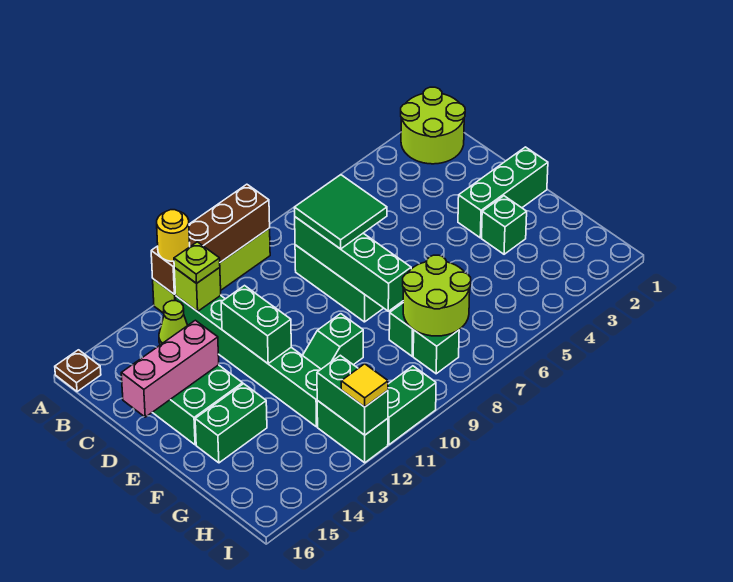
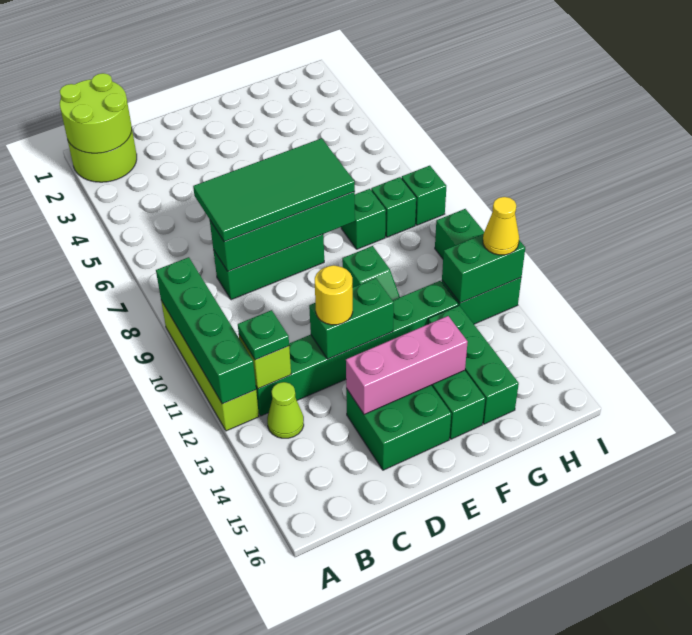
brown brick A9:A12 level 2 -> green brick A9:A12 level 2
yellow round brick A12 level 3 -> yellow round brick D12 level 3
brown plate A16 level 1 -> none
lime plate B12 level 3 -> green plate B12 level 3
green tile C7:D8 level 3 -> green tile C7:F8 level 3
pink brick D14:D16 level 2 -> pink brick D14:F14 level 2
green brick E1:E3 level 1 -> green brick G13:G15 level 1
green brick F3 level 1 -> green brick I8 level 1
lime round brick G7:H8 level 2 -> lime round brick A1:B2 level 2
yellow tile I12 level 3 -> yellow cone I12 level 3

